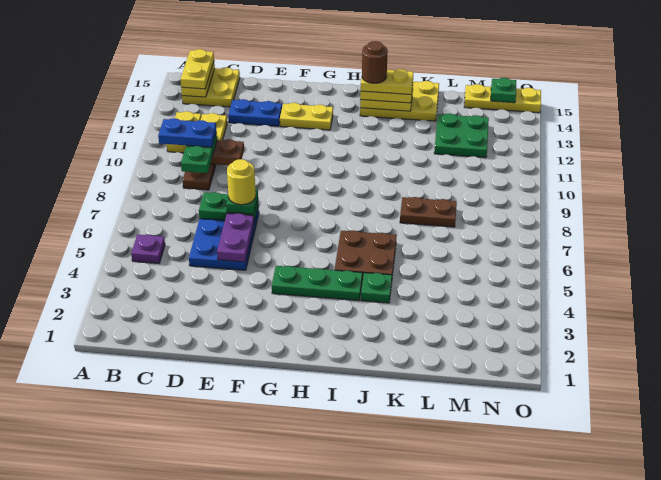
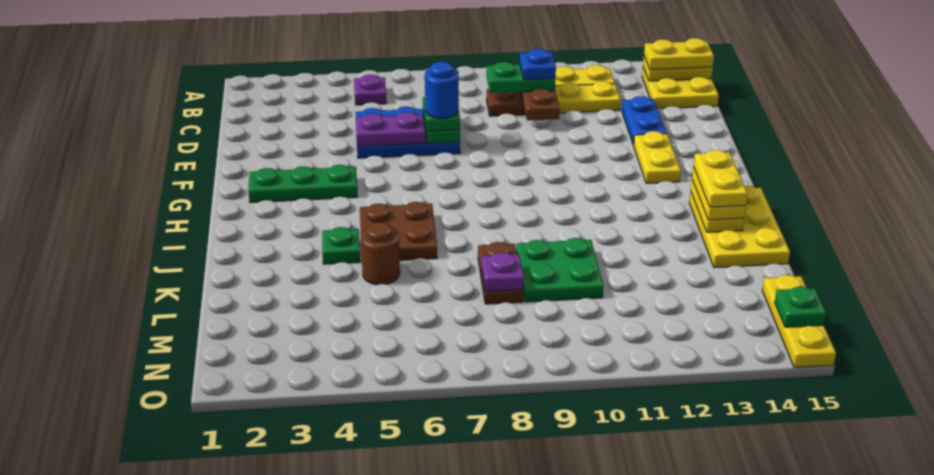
blue plate B10:C10 level 4 -> blue plate C10 level 4
yellow round brick E7 level 4 -> blue round brick E7 level 4
green plate G4:I4 level 1 -> green plate G2:G4 level 1
brown round brick I14 level 5 -> brown round brick K5 level 1
none -> purple plate L8 level 2
green plate L12:M13 level 1 -> green plate K9:L10 level 1

